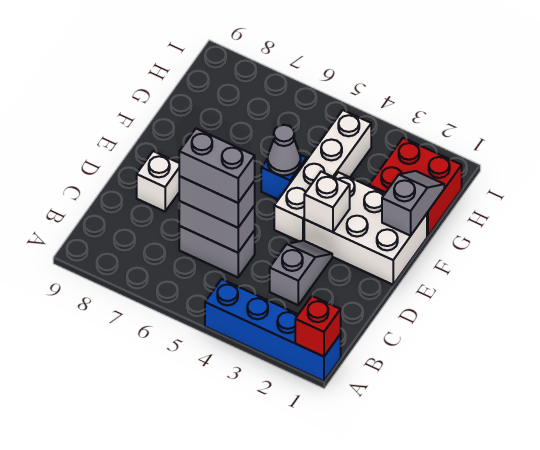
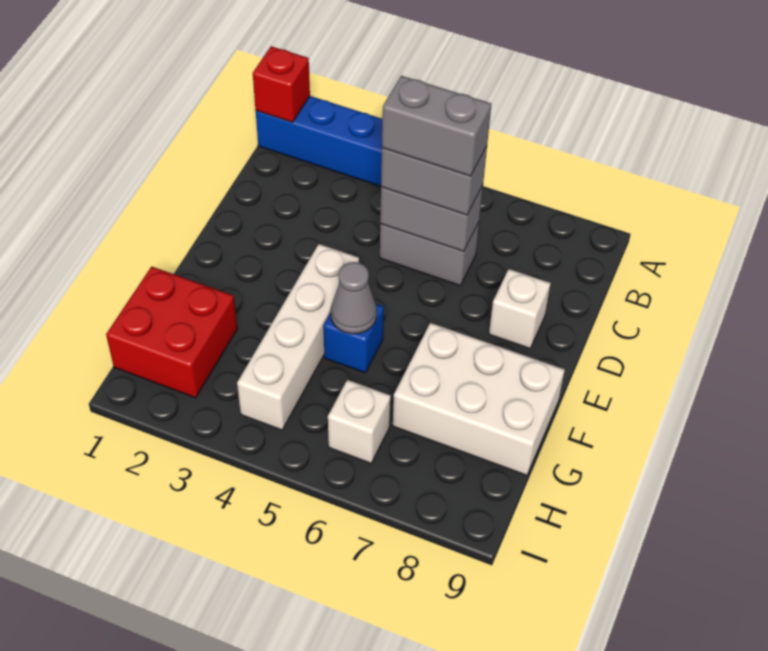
grey slope C3:D3 level 1 top C -> none
white brick E1:F3 level 1 -> white brick F7:G9 level 1
white brick E3 level 2 -> white brick H6 level 1
grey slope F1:G1 level 2 top F -> none

